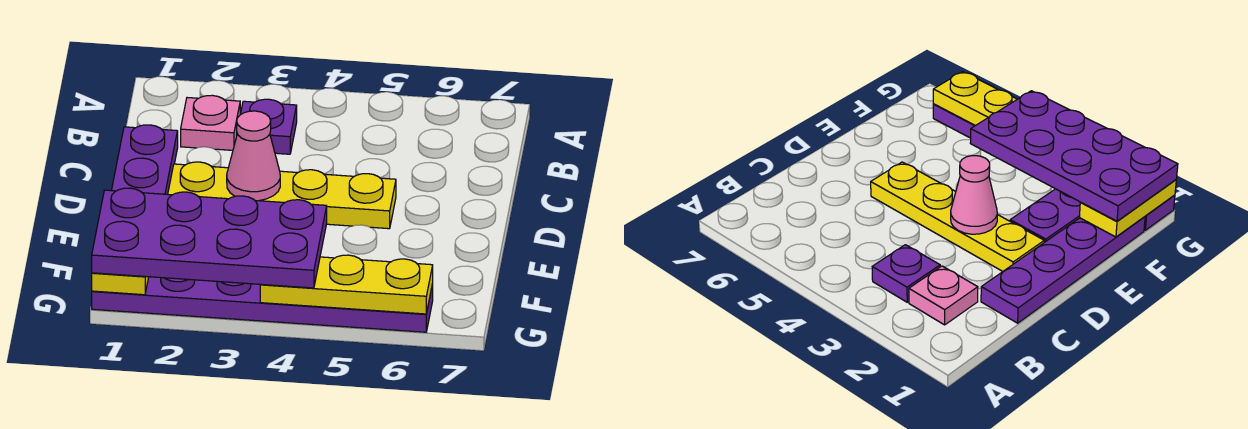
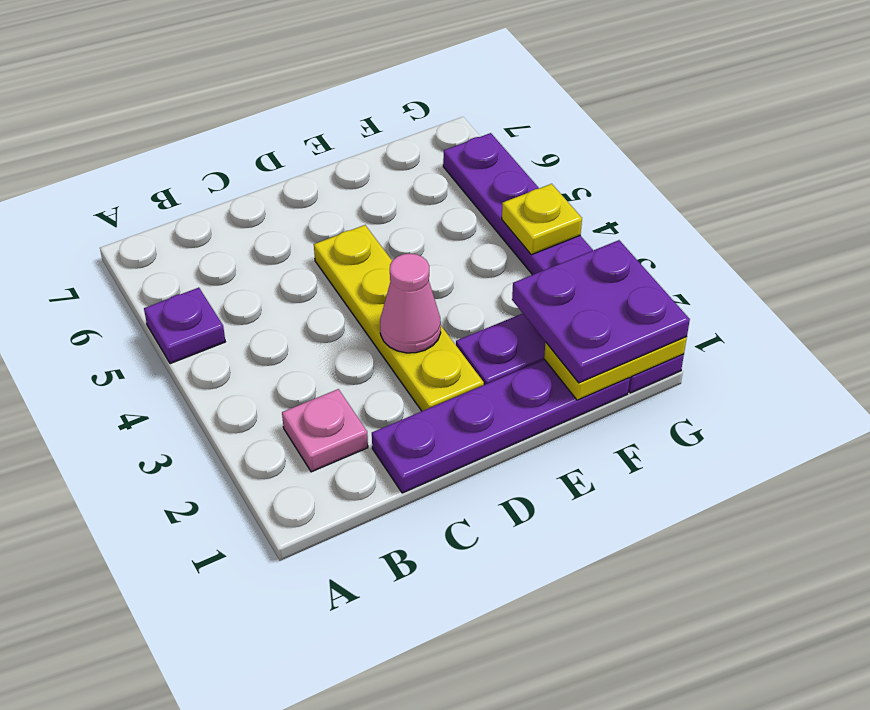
purple plate B3 level 1 -> purple plate A5 level 1
purple plate F1:G4 level 3 -> purple plate F1:G2 level 3
yellow plate G4:G6 level 2 -> yellow plate G4 level 2

